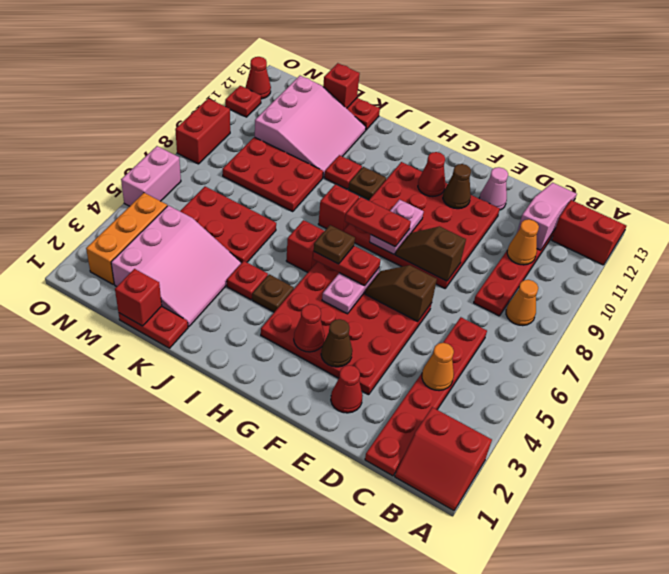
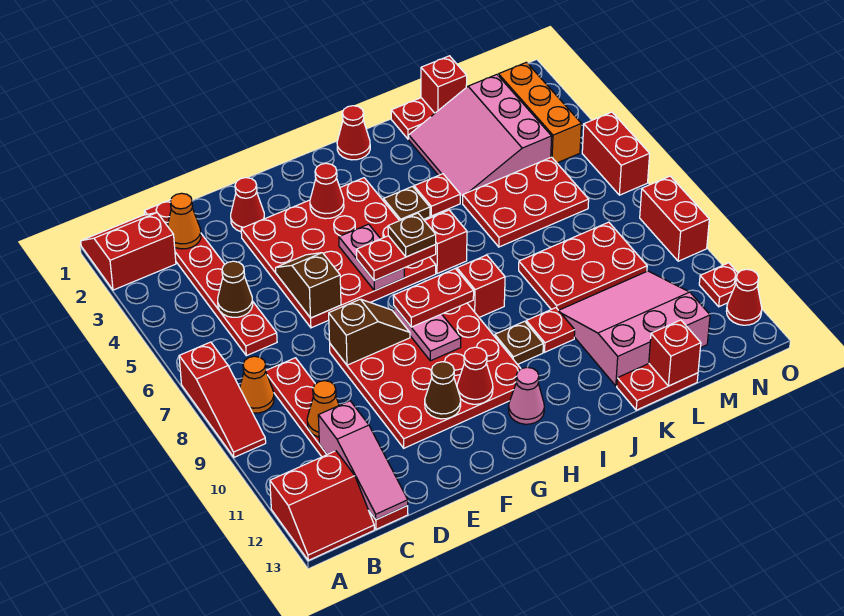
none -> red slope A7:A9 level 1 top 7
orange cone C4 level 2 -> orange cone C2 level 2
brown slope E6:F6 level 2 top E -> brown slope E5:E6 level 2 top 6
pink cone E12 level 1 -> pink cone H12 level 1
brown cone F3 level 2 -> brown cone C5 level 2
none -> red cone I1 level 1
pink slope K10:M12 level 1 top M -> pink slope K10:M12 level 1 top 12
pink brick O5:O6 level 1 -> red brick O5:O6 level 1

